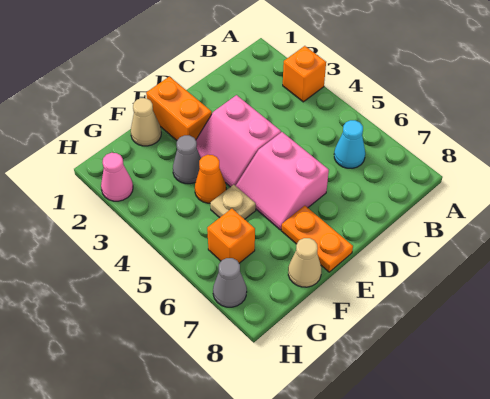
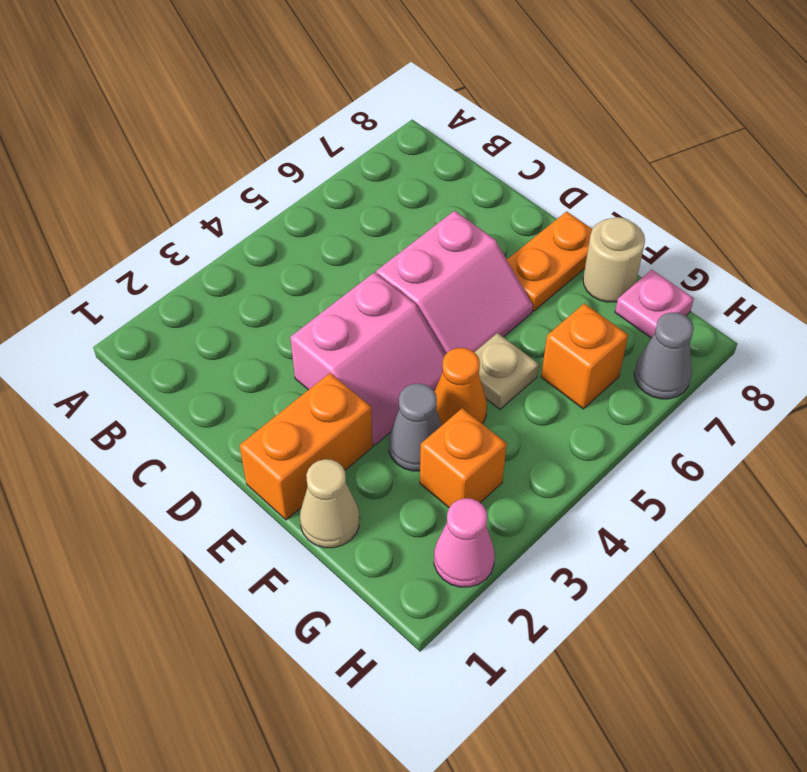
orange brick A3 level 1 -> orange brick G3 level 1
cyan cone B6 level 1 -> none
tan cone F8 level 1 -> tan round brick F8 level 1
none -> pink plate G8 level 1

